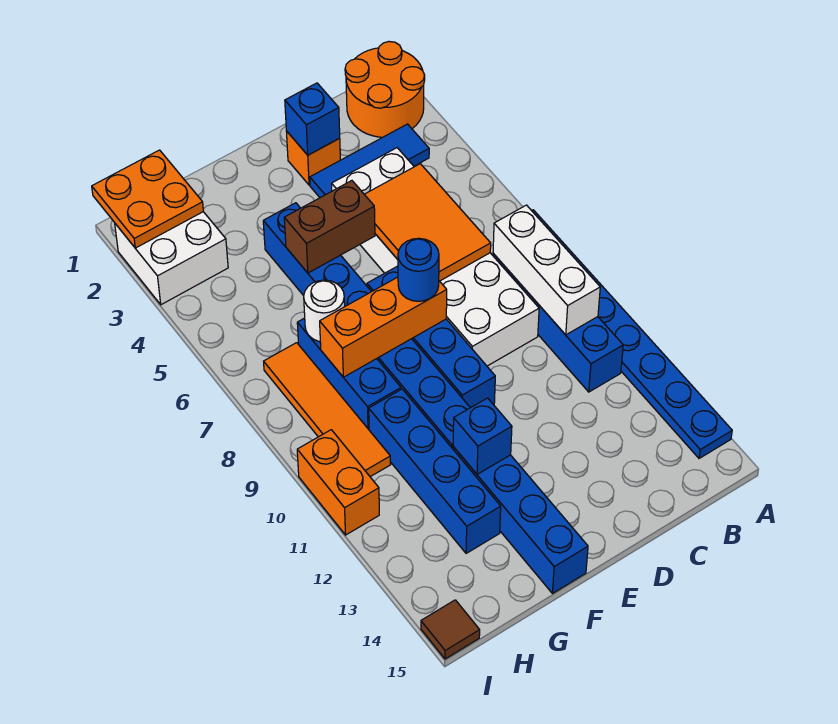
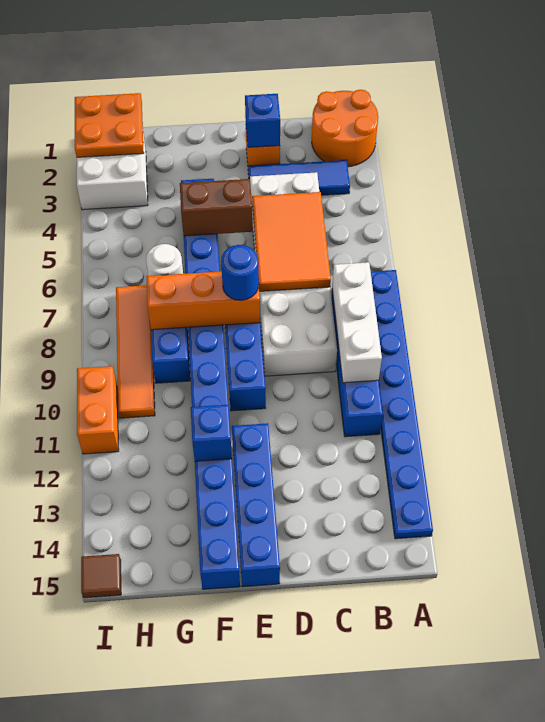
blue brick G10:G13 level 1 -> blue brick E12:E15 level 1

